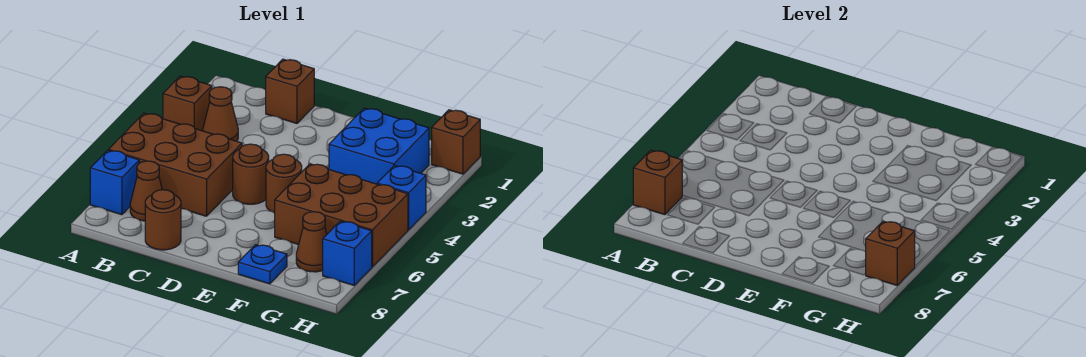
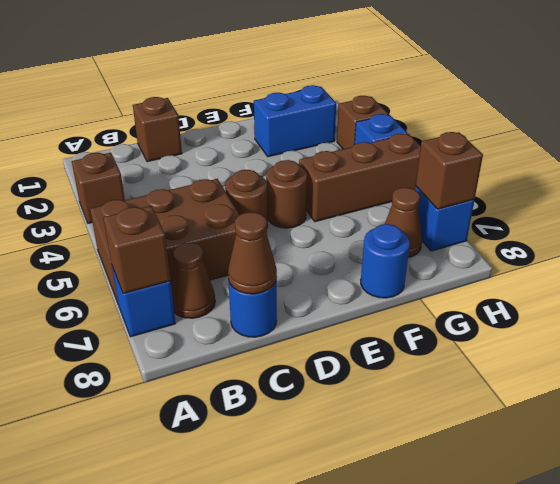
brown cone B3 level 1 -> brown cone C8 level 2
brown round brick C8 level 1 -> blue round brick C8 level 1
blue brick F2:G3 level 1 -> blue brick F2:G2 level 1
brown brick F5:H6 level 1 -> brown brick F5:H5 level 1
blue plate F8 level 1 -> blue round brick F8 level 1
brown brick H1 level 1 -> brown brick H3 level 1

